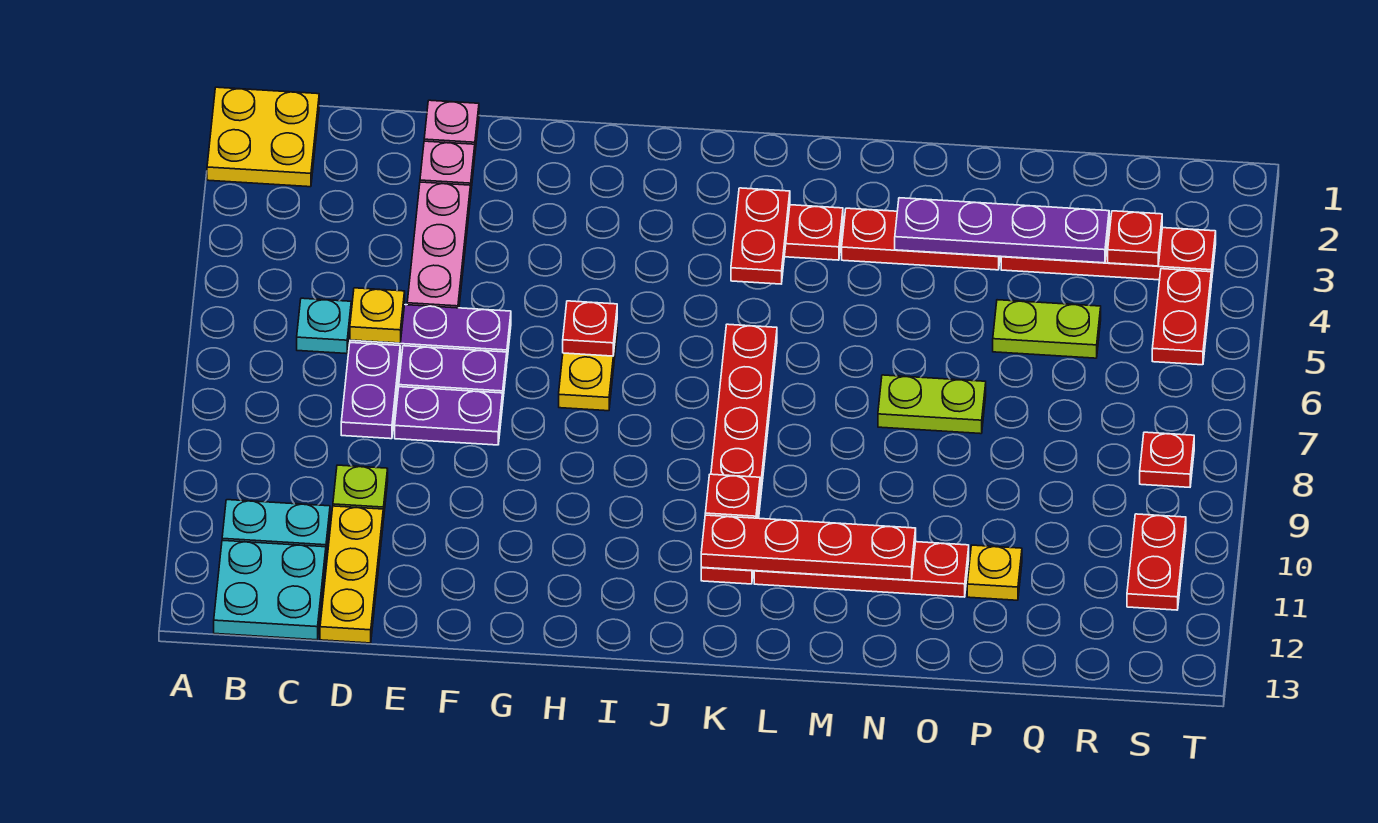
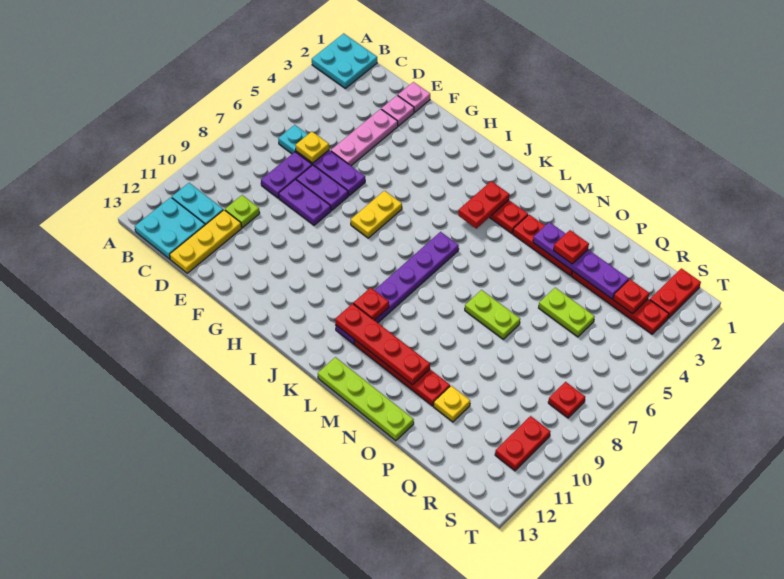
yellow plate A1:B2 level 1 -> cyan plate A1:B2 level 1
red plate H6 level 2 -> red plate O3 level 3
red plate K6:K11 level 1 -> purple plate K6:K11 level 1
none -> lime plate L13:O13 level 1
red plate S4:S5 level 1 -> red plate S1:S2 level 1

